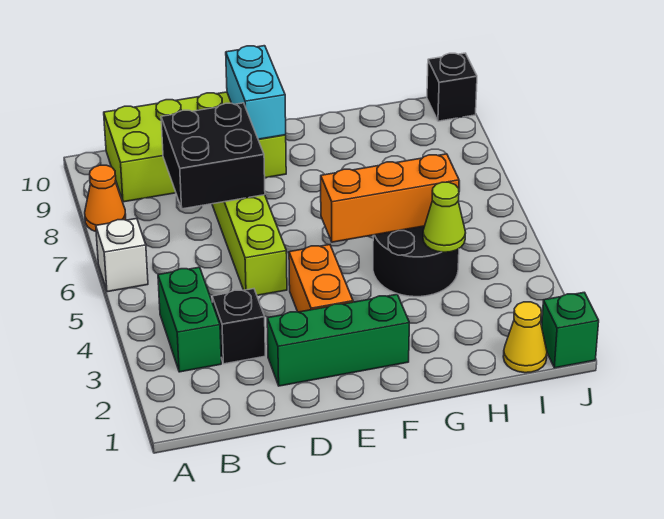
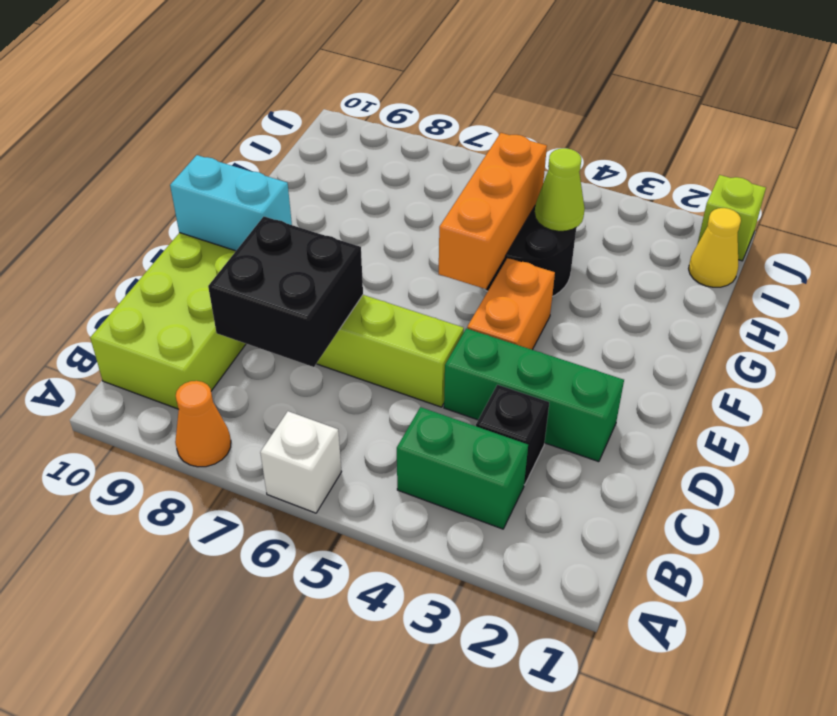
green brick D2:F2 level 1 -> green brick D2:D4 level 1
orange brick E3:E4 level 1 -> orange brick E4:F4 level 1
green brick J1 level 1 -> lime brick J1 level 1
black brick J10 level 1 -> none

